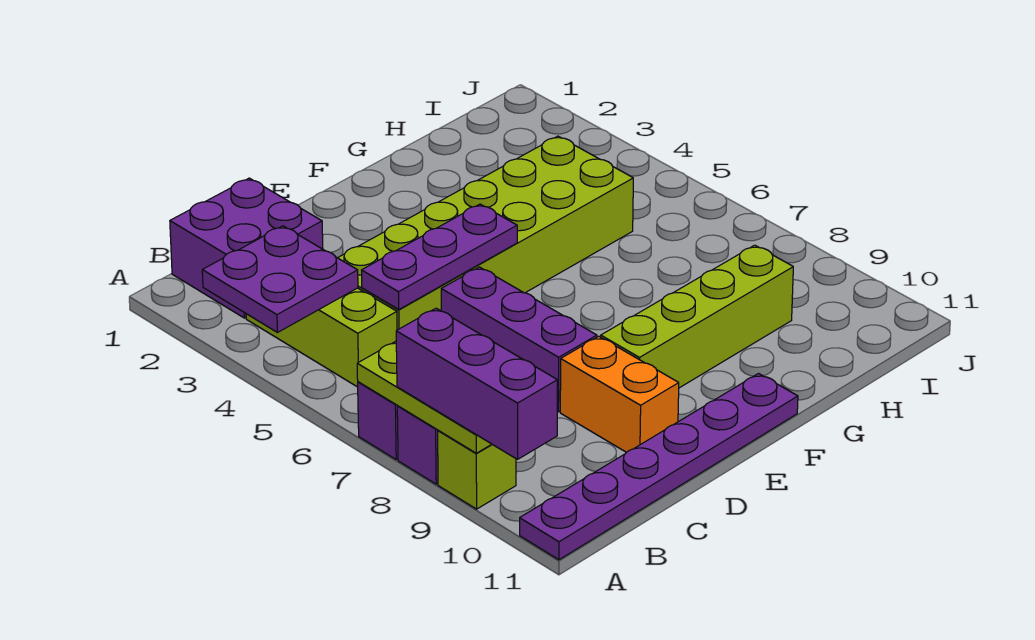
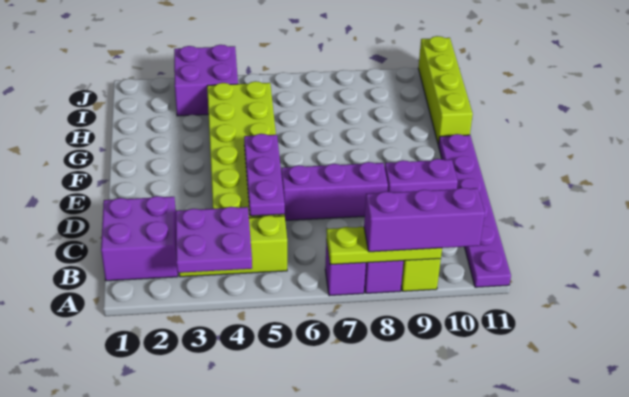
orange brick D9:D10 level 1 -> purple brick D9:D10 level 1
lime brick E9:H9 level 1 -> lime brick G11:J11 level 1
none -> purple brick I3:J4 level 1

